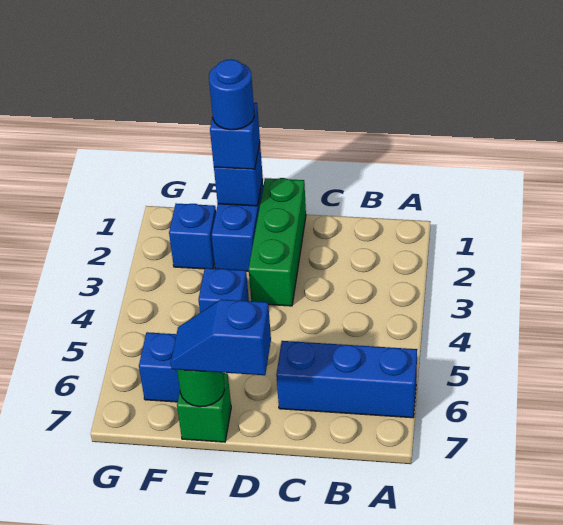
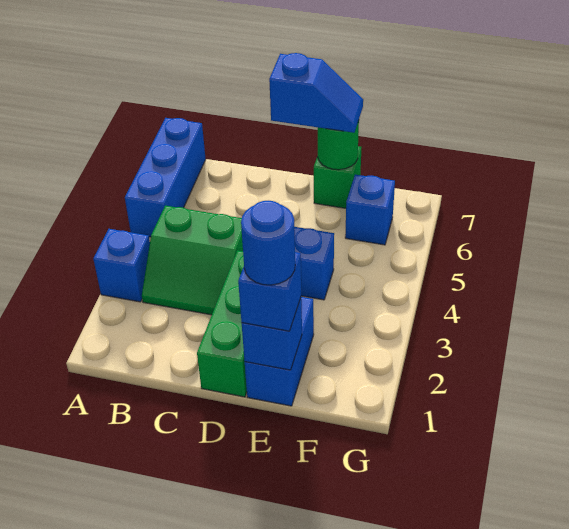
blue brick A6:C6 level 1 -> blue brick A5:A7 level 1
none -> green slope B3:C4 level 1 top 4
blue brick F2 level 1 -> blue brick A3 level 1

